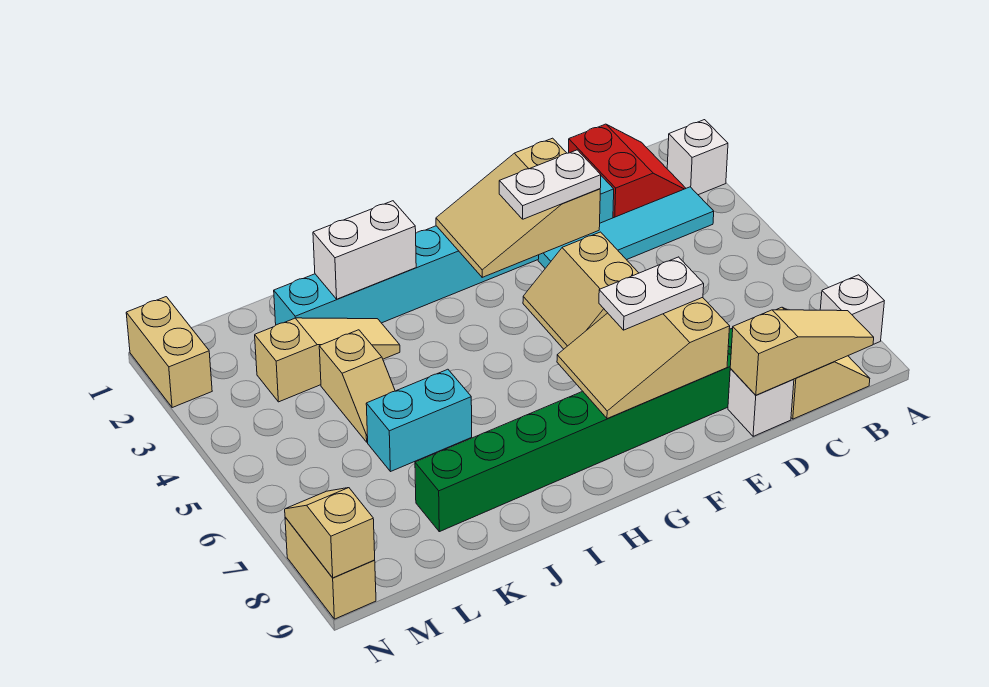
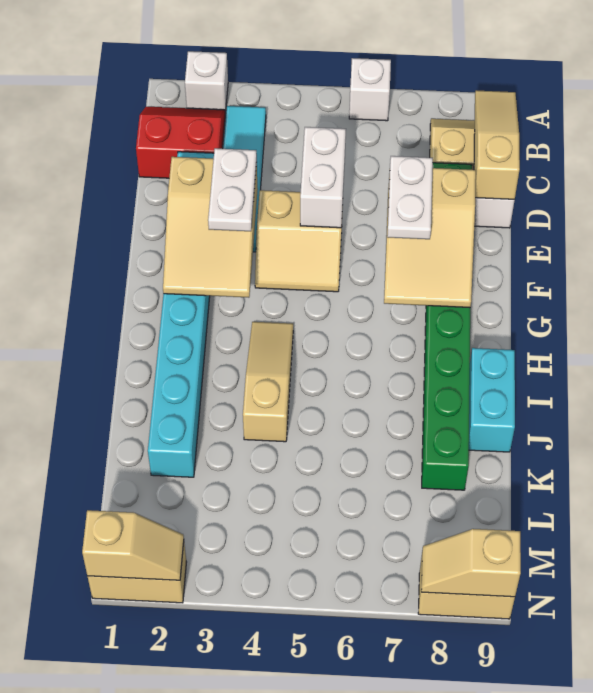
white brick A8 level 1 -> white brick A6 level 1
white brick I2:J2 level 2 -> white brick D5:E5 level 2
tan slope J3:L3 level 1 top L -> tan slope H4:J4 level 1 top J
cyan brick J6:K6 level 1 -> cyan brick I9:J9 level 1
tan slope K4:K5 level 1 top 4 -> tan slope N1:N2 level 2 top 1

